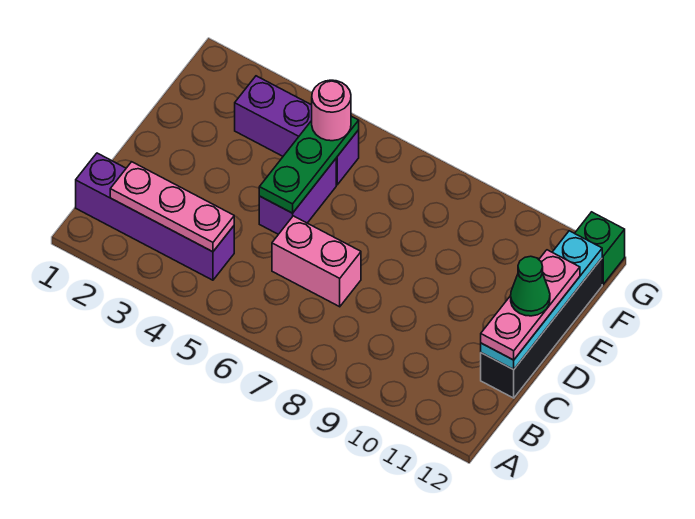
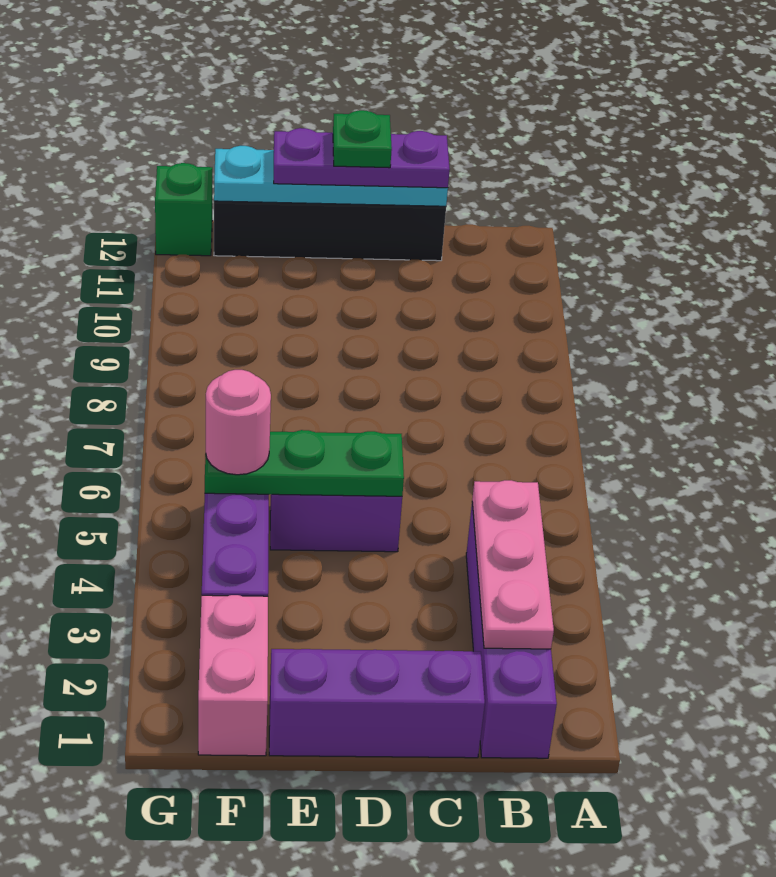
none -> purple brick C1:E1 level 1
pink brick C6:C7 level 1 -> pink brick F1:F2 level 1
pink plate C12:E12 level 3 -> purple plate C12:E12 level 3
green cone D12 level 4 -> green plate D12 level 4

